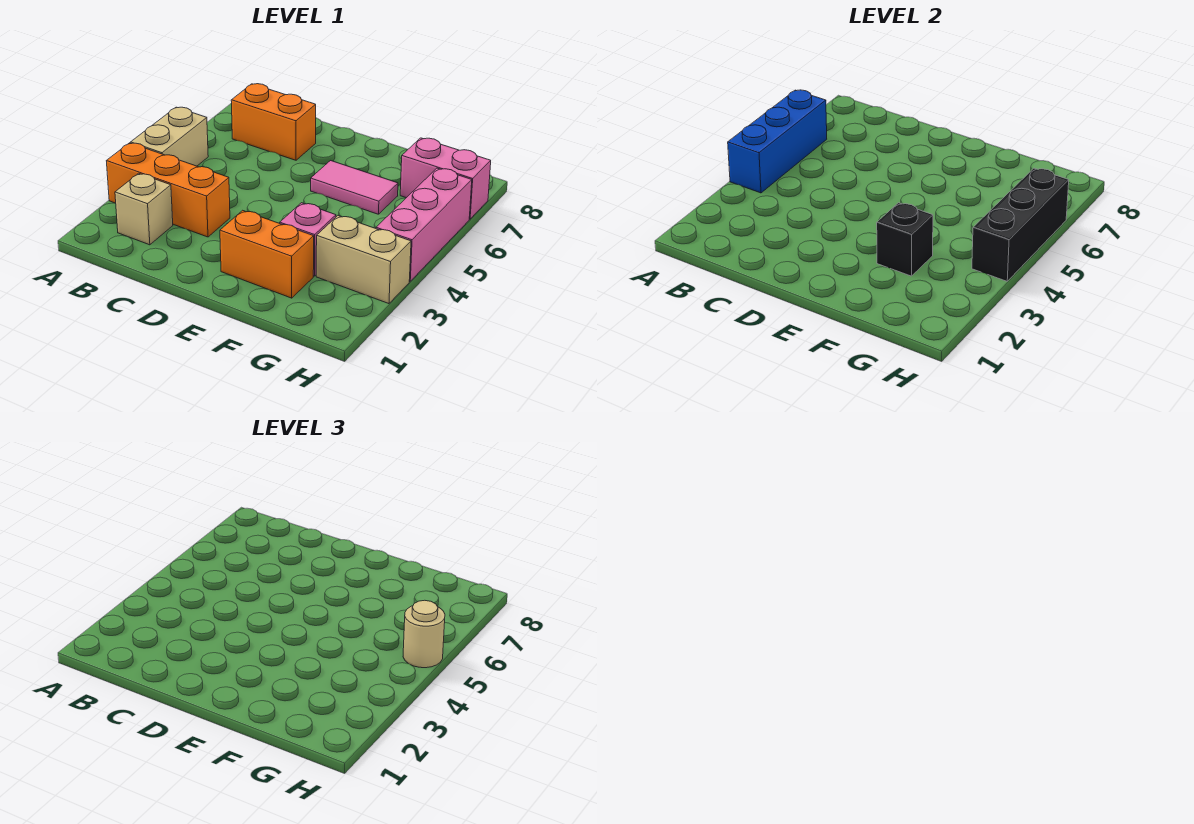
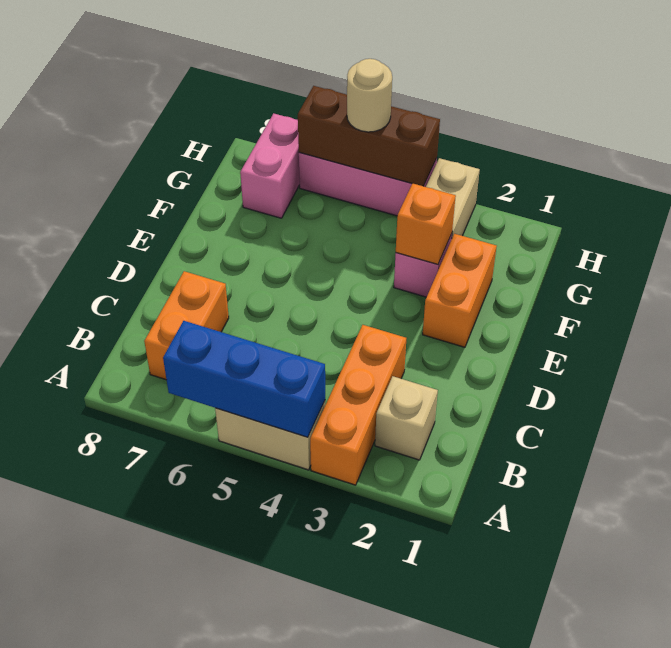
pink tile E6:F6 level 1 -> none
black brick F3 level 2 -> orange brick F3 level 2
black brick H4:H6 level 2 -> brown brick H4:H6 level 2

